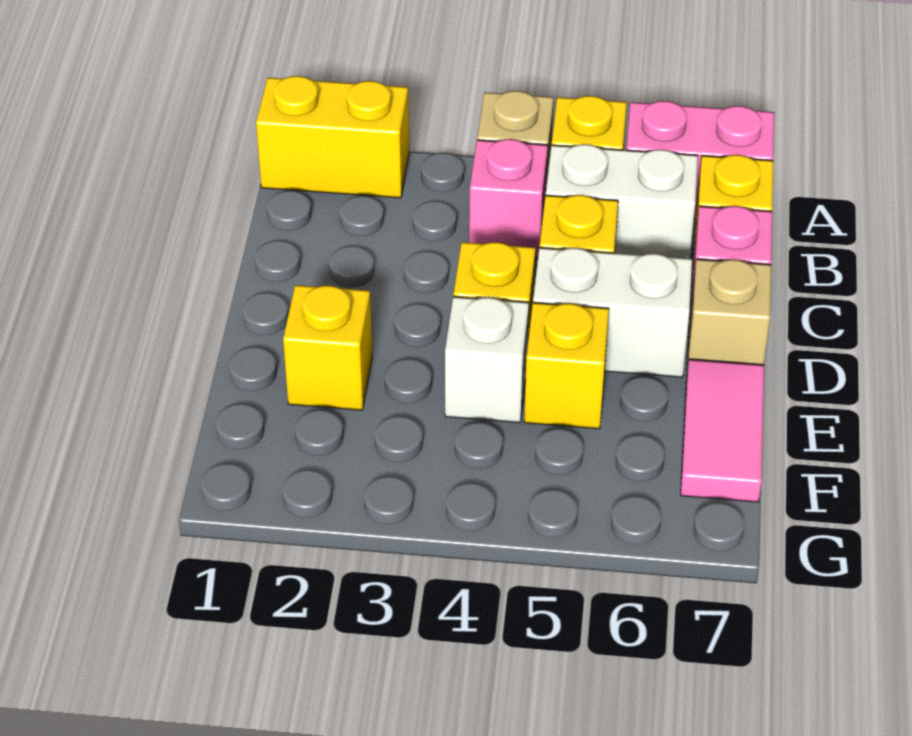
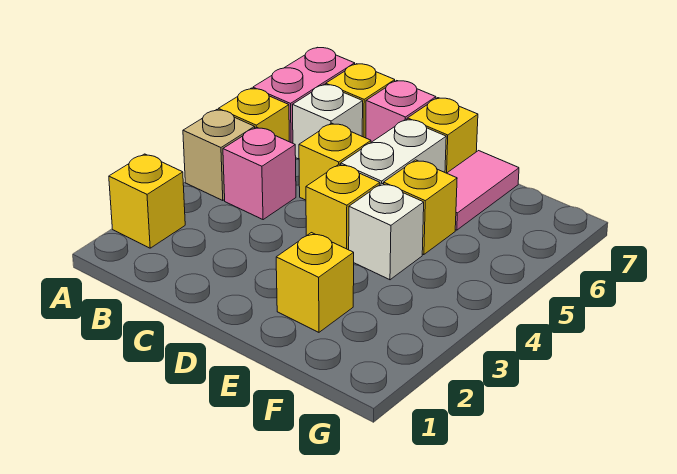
yellow brick A1:A2 level 1 -> yellow brick A2 level 1
white brick B5:B6 level 1 -> white brick B6 level 1
tan brick D7 level 1 -> yellow brick D7 level 1
pink tile E7:F7 level 1 -> pink tile E6:E7 level 1

